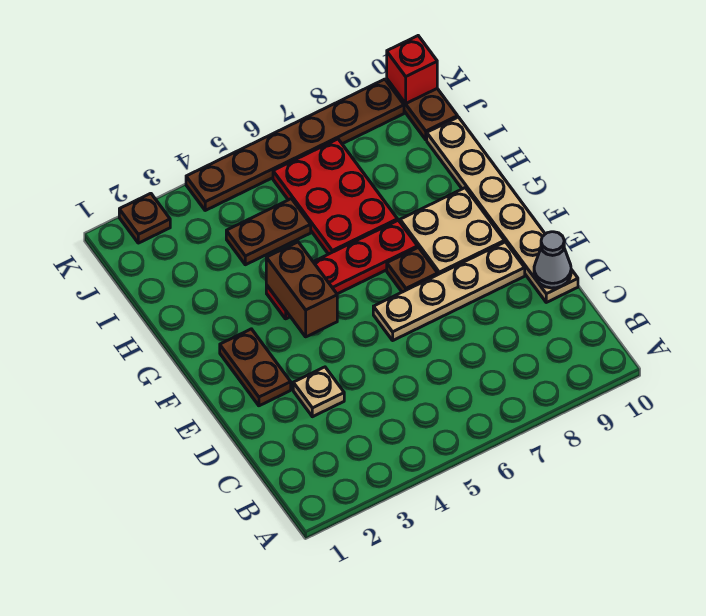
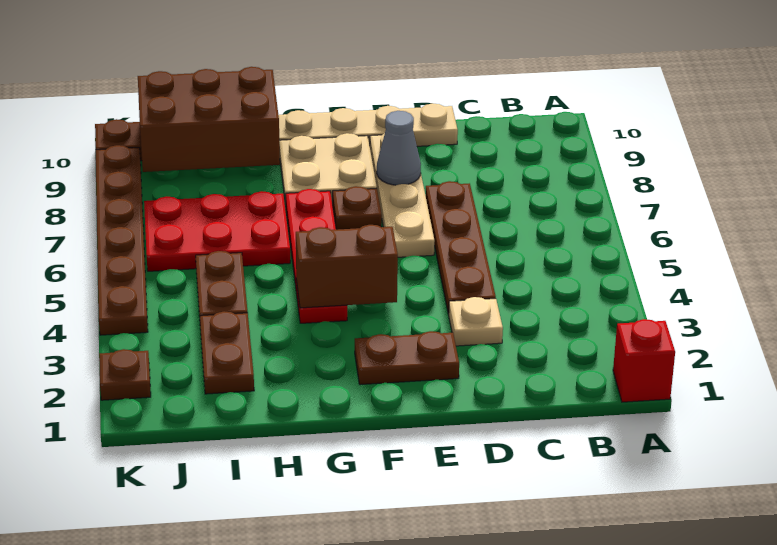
none -> brown plate D4:D7 level 1
grey cone D10 level 2 -> grey cone E8 level 2
none -> brown brick H9:J10 level 2
none -> brown plate I2:I3 level 1
red brick K10 level 2 -> red brick A1 level 1

